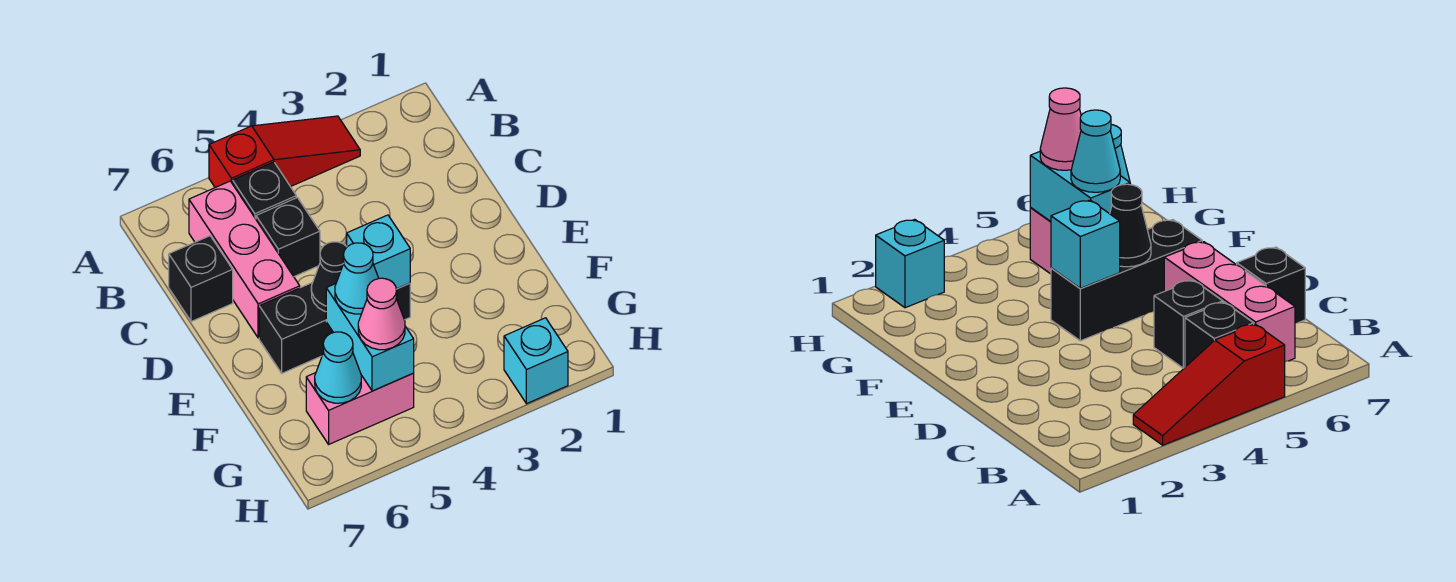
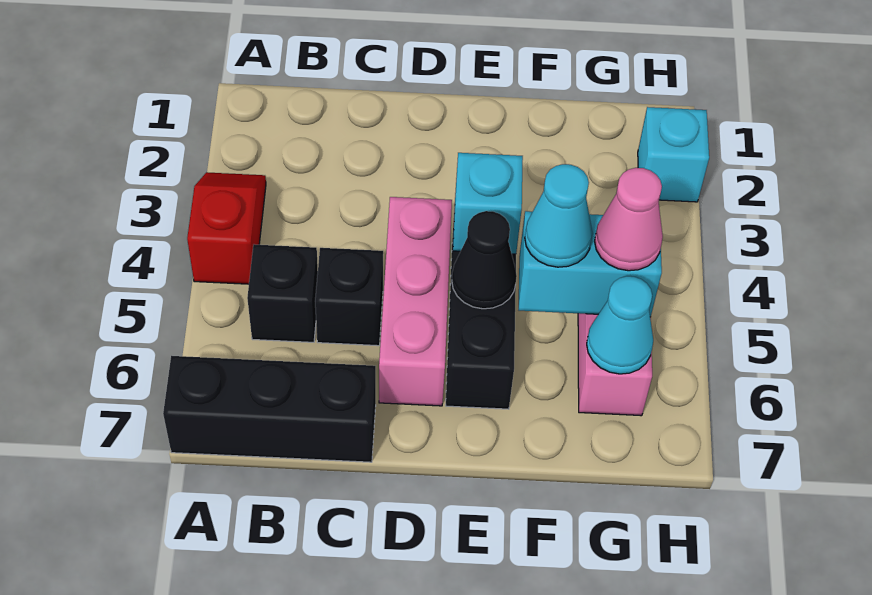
red slope A3:A5 level 1 top 5 -> red slope A3:A4 level 1 top 4
pink brick B6:D6 level 1 -> pink brick D4:D6 level 1
black brick C7 level 1 -> black brick A7:C7 level 1

